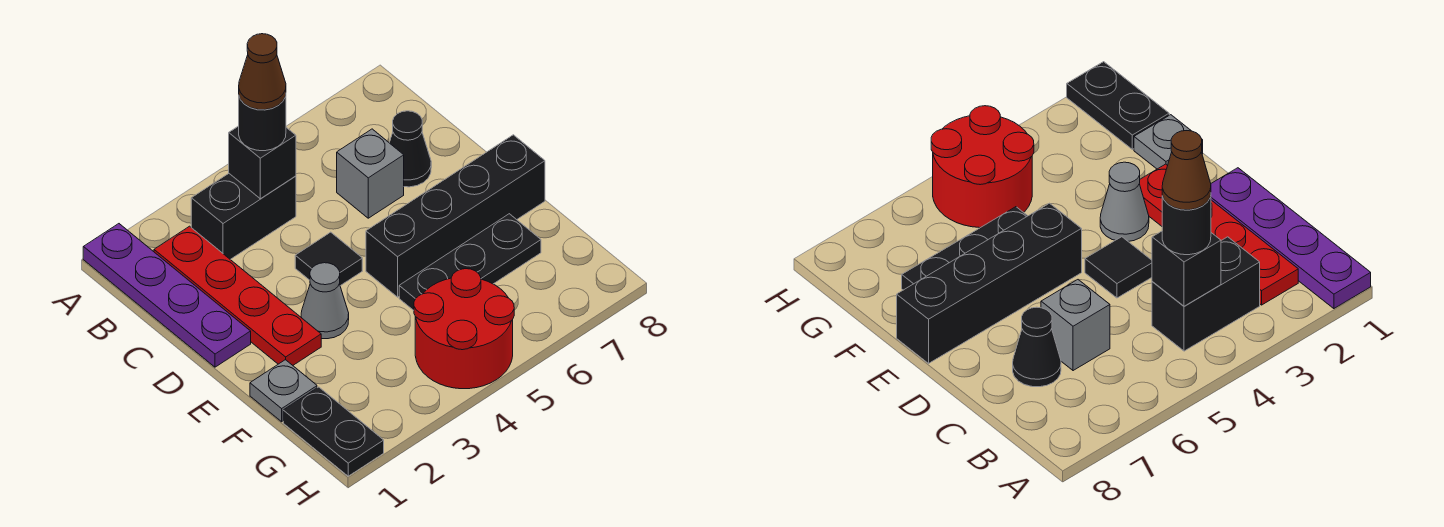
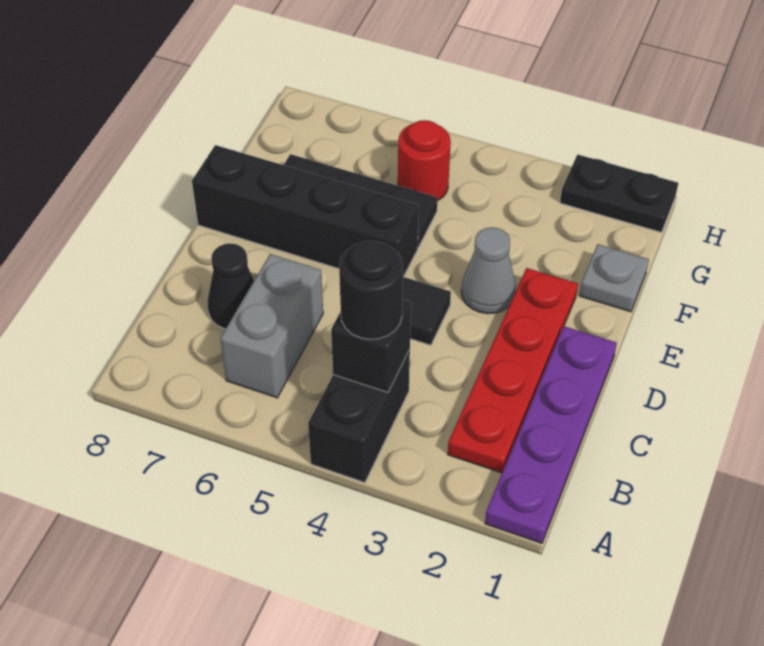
black brick B3:B4 level 1 -> black brick A4:B4 level 1
brown cone B4 level 4 -> none
grey brick C6 level 1 -> grey brick B6:C6 level 1
black plate G1:H1 level 1 -> black plate H1:H2 level 1
red round brick G4:H5 level 1 -> red round brick G5 level 1

